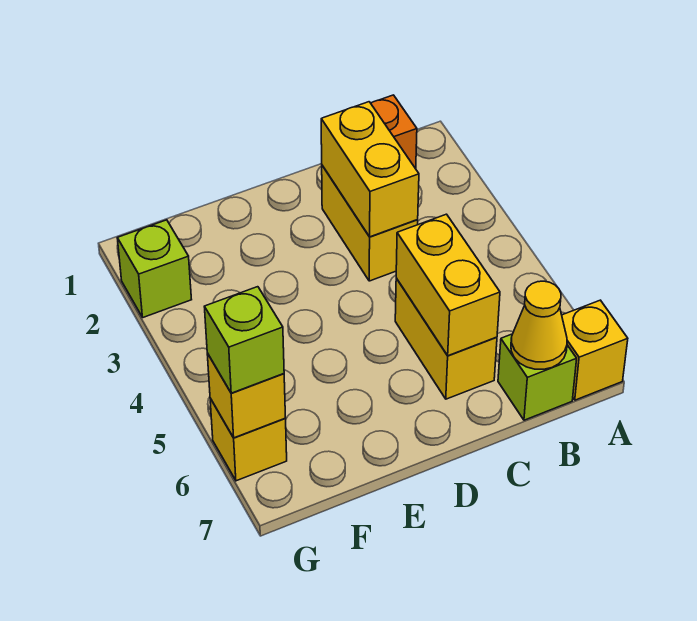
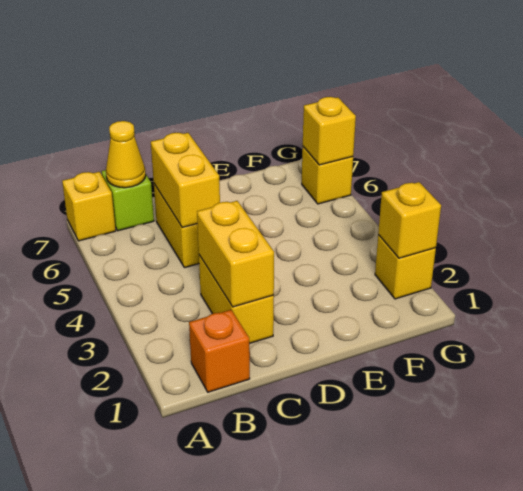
lime brick G2 level 1 -> yellow brick G2 level 1
none -> yellow brick G2 level 2
lime brick G6 level 3 -> none

